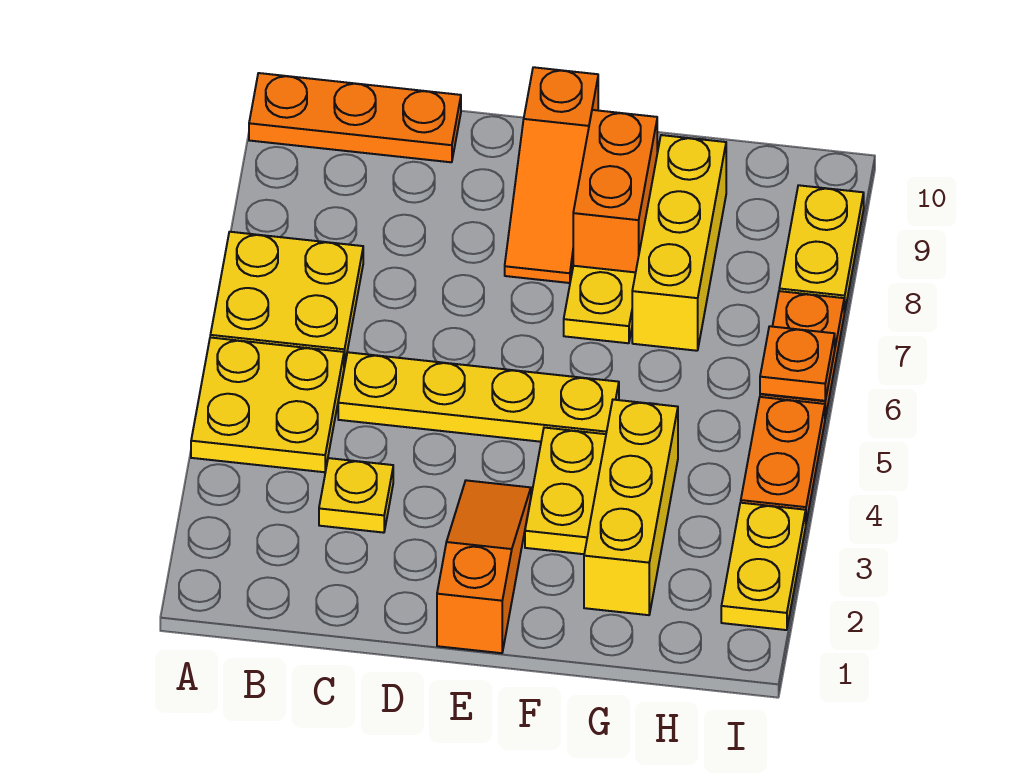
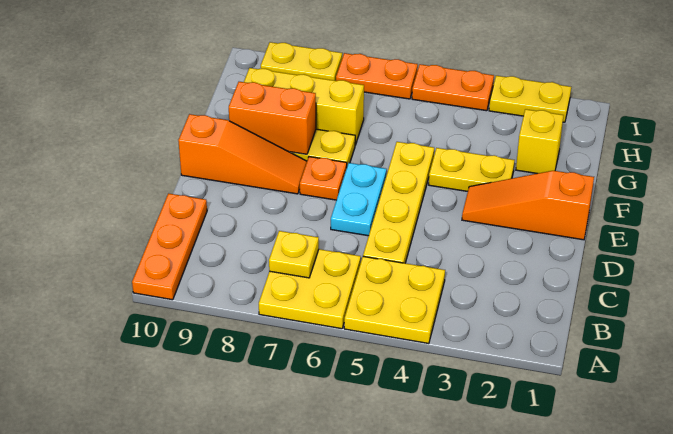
yellow plate C3 level 1 -> yellow plate B7 level 2
none -> cyan plate D6:E6 level 1
yellow brick G2:G4 level 1 -> yellow brick G2 level 1
orange plate I6 level 2 -> orange plate E7 level 1

